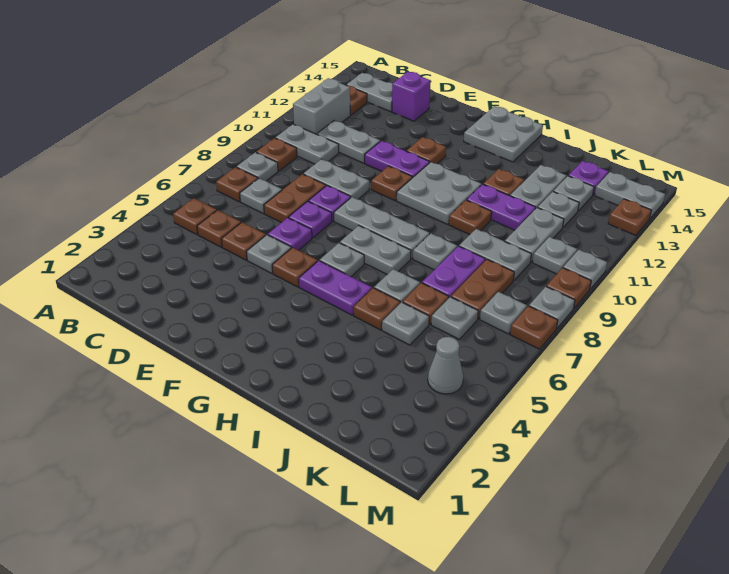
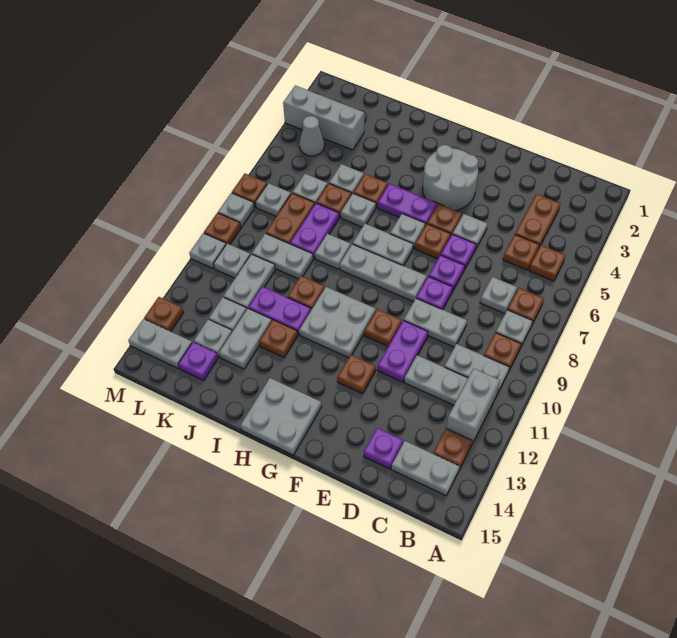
brown plate D5 level 1 -> brown plate F6 level 1
brown plate D7:D8 level 1 -> brown plate C3:C4 level 1
purple brick D14 level 1 -> purple plate D14 level 1
purple plate E11:F11 level 1 -> purple plate E10:E11 level 1
none -> grey round brick F3:G4 level 1
none -> grey brick K3:M3 level 1

